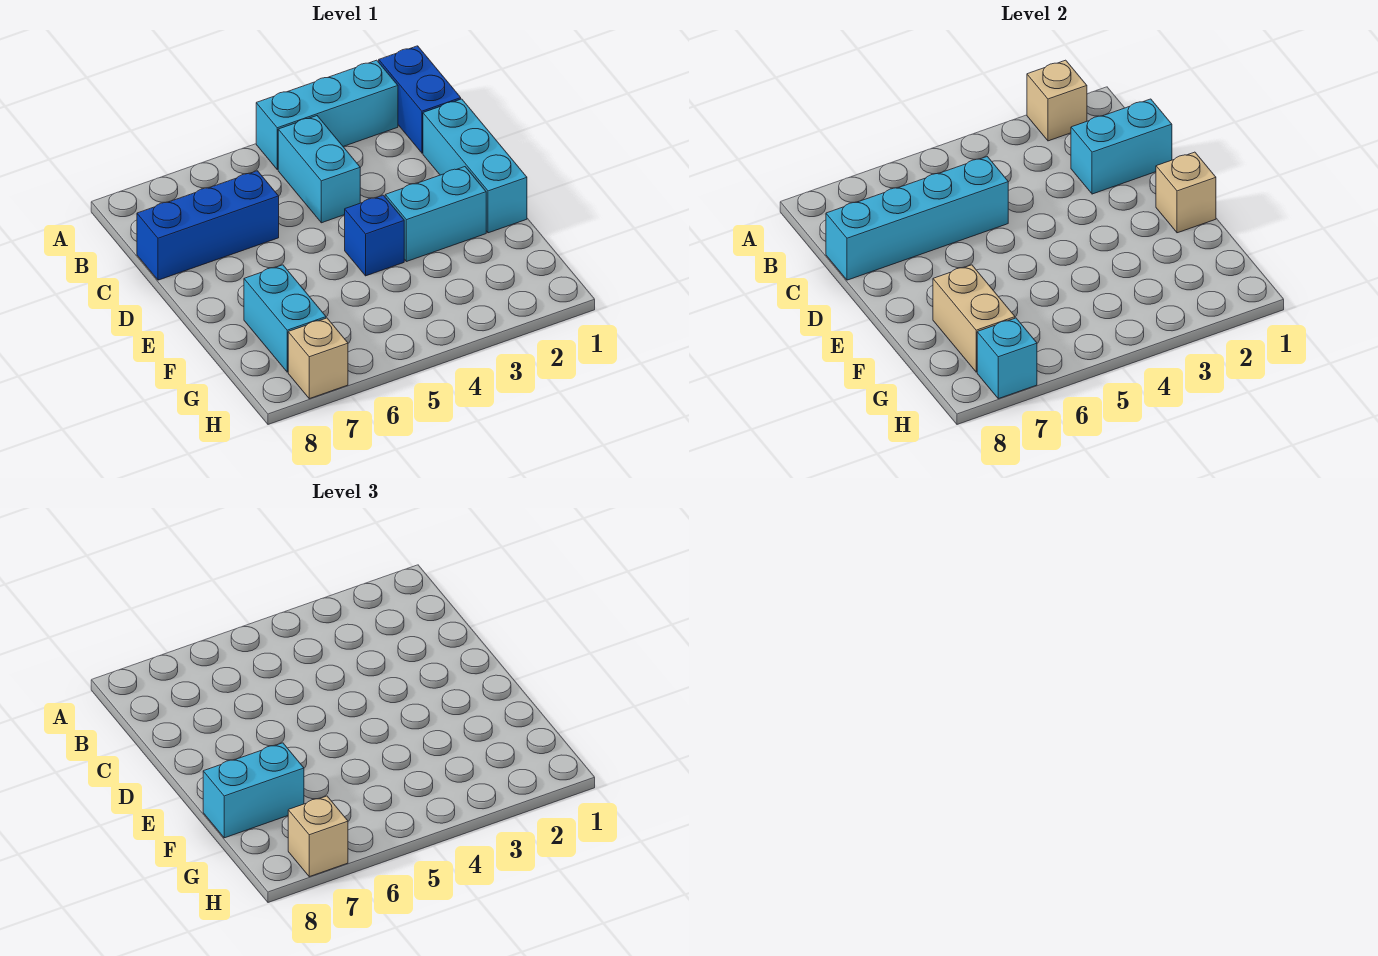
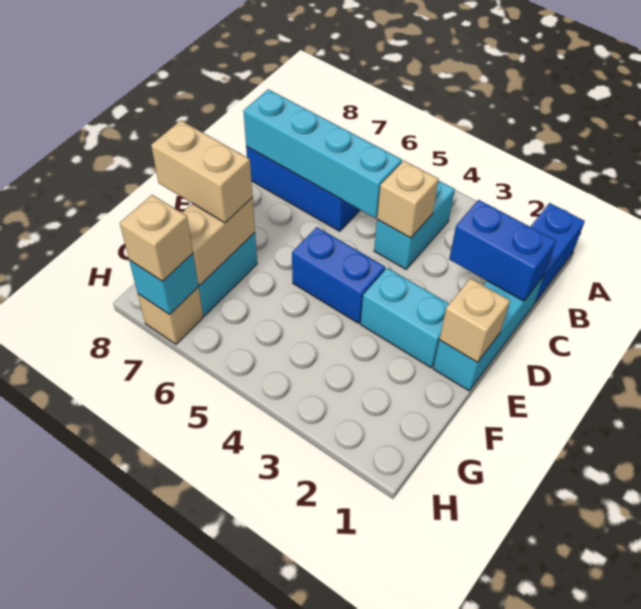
cyan brick A2:A4 level 1 -> none
tan brick A2 level 2 -> tan brick C4 level 2
cyan brick C1:C2 level 2 -> blue brick C1:C2 level 2
blue brick E4 level 1 -> blue brick E4:E5 level 1
cyan brick F7:F8 level 3 -> tan brick F7:F8 level 3

